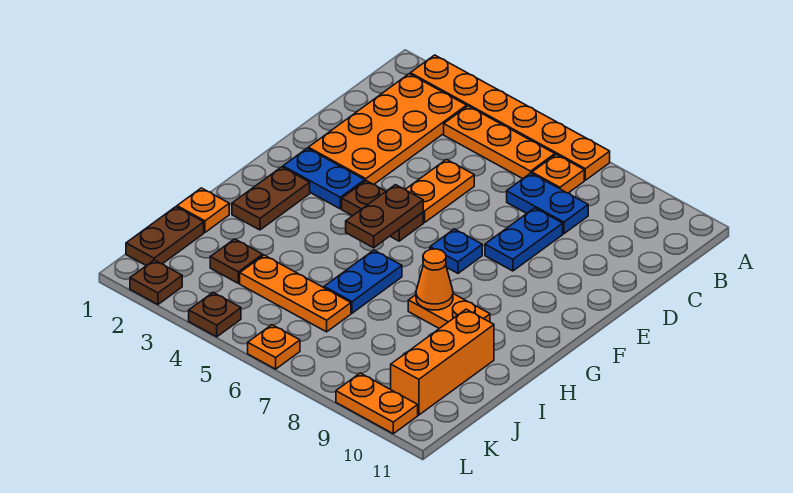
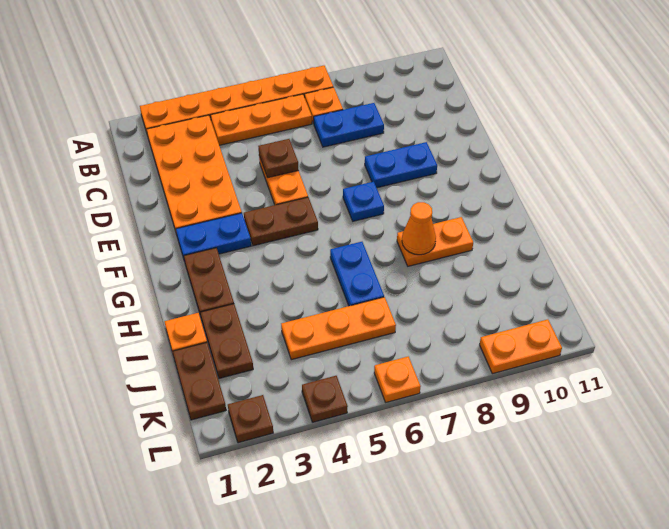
blue plate D8:E8 level 1 -> blue plate E8:E9 level 1
brown plate F5:G5 level 2 -> brown plate I2:J2 level 1
orange brick I10:K10 level 1 -> none
brown plate J3 level 1 -> brown plate D5 level 2

